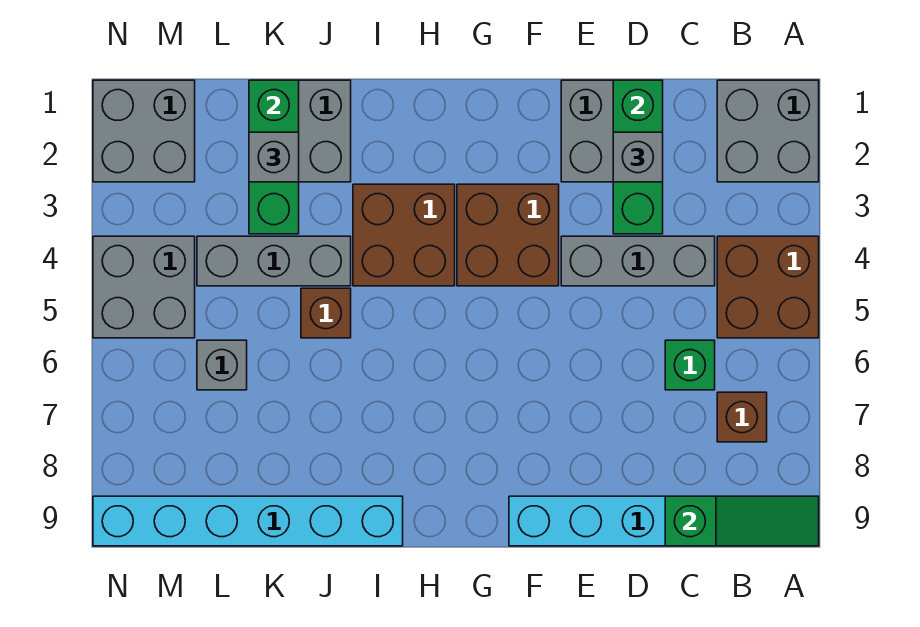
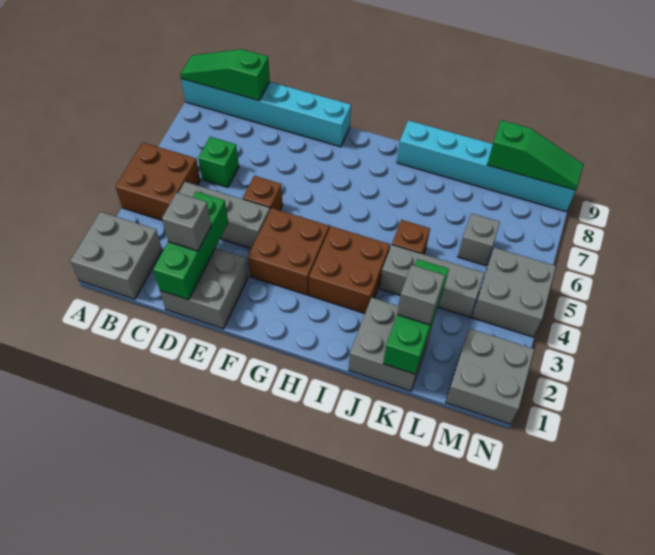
brown brick B7 level 1 -> brown brick E5 level 1
none -> green slope L9:N9 level 2 top L

